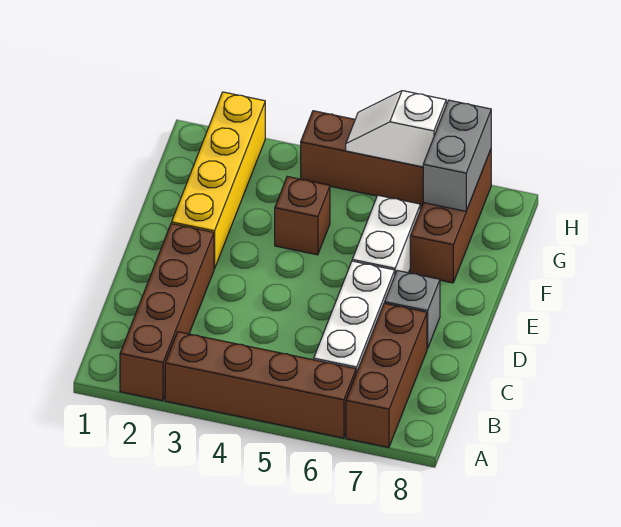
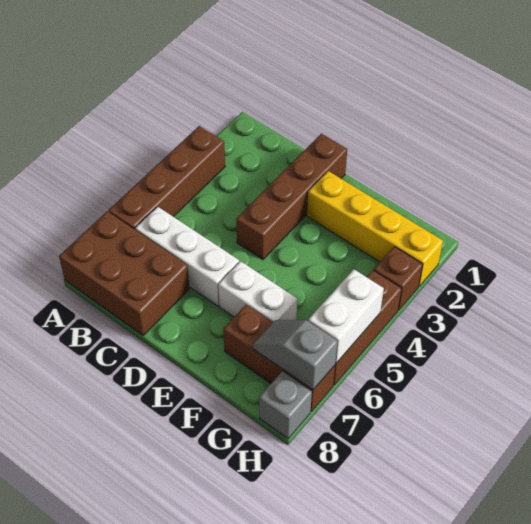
brown brick A2:D2 level 1 -> brown brick D1:D4 level 1
brown brick A7:C7 level 1 -> brown brick A7:C8 level 1
grey brick D7 level 1 -> grey brick H8 level 1
brown brick F4 level 1 -> brown brick H3 level 1
grey brick G7:H7 level 2 -> grey slope G7:H7 level 2 top H
white slope H5:H6 level 2 top 6 -> white brick H5:H6 level 2

